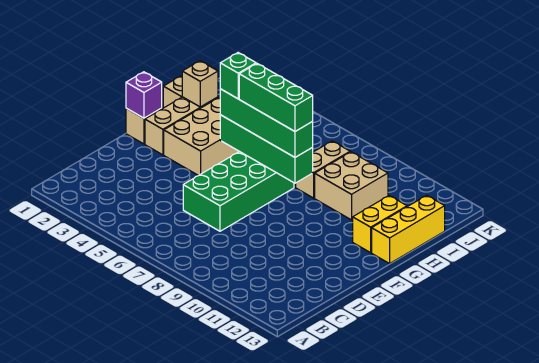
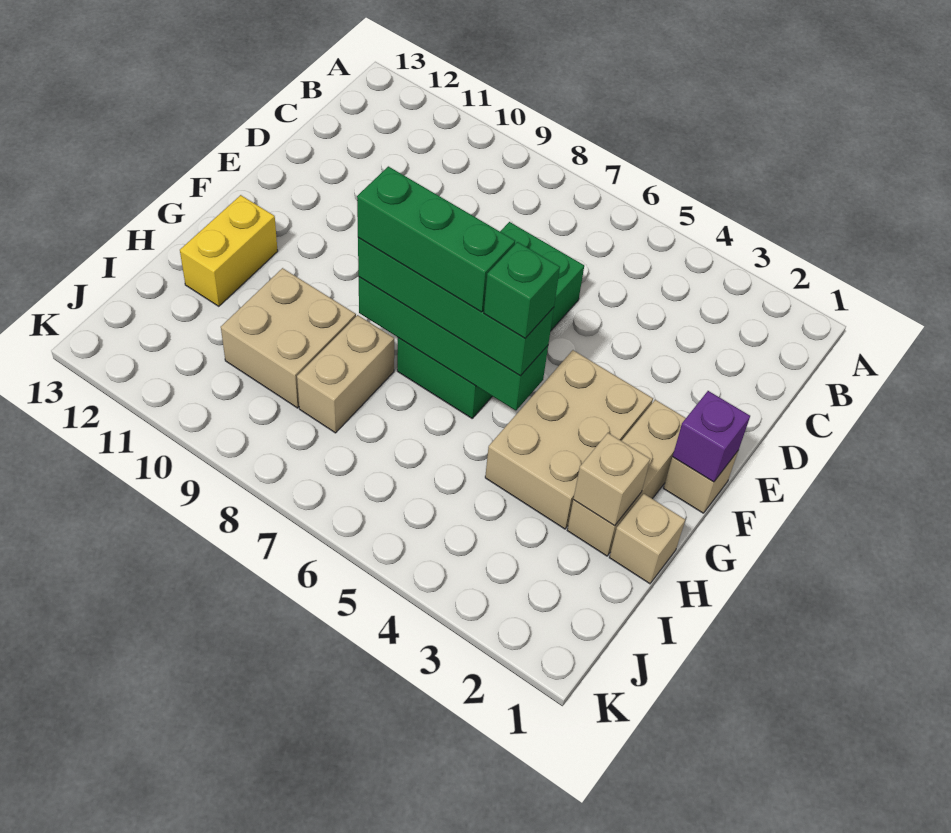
yellow brick G13:I13 level 1 -> none

